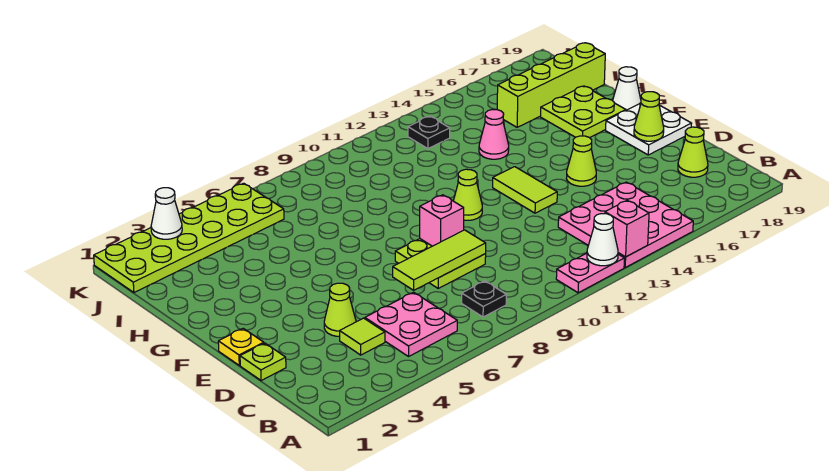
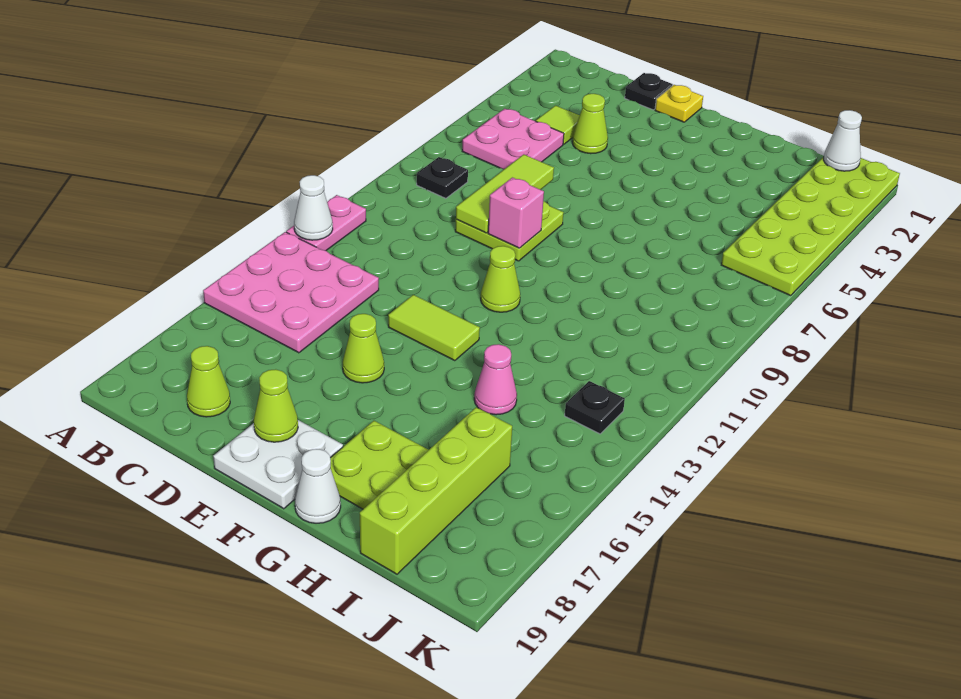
pink brick A13 level 2 -> none
lime plate D1 level 1 -> black plate D1 level 1
white cone K3 level 2 -> white cone J1 level 2

